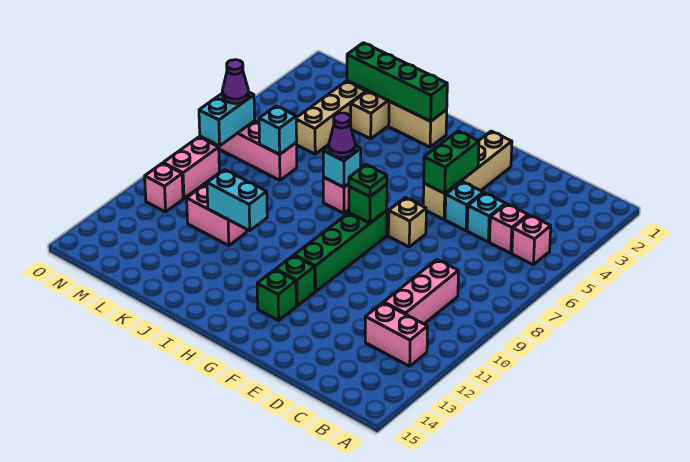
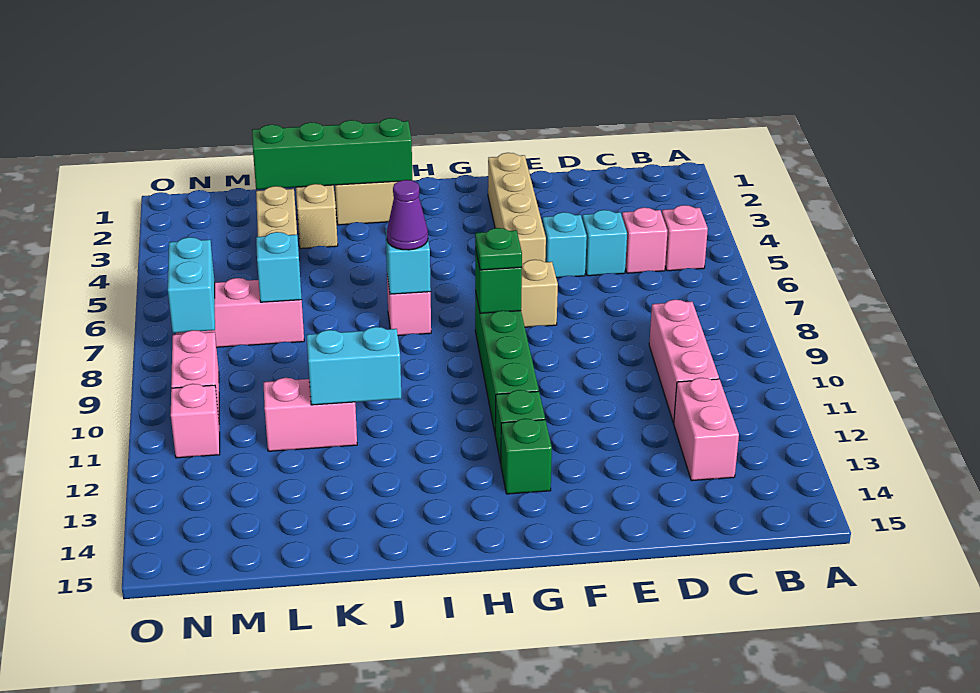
pink brick B12:C12 level 1 -> pink brick C12:C13 level 1
green brick F4:F5 level 2 -> none
purple cone N7 level 3 -> none

